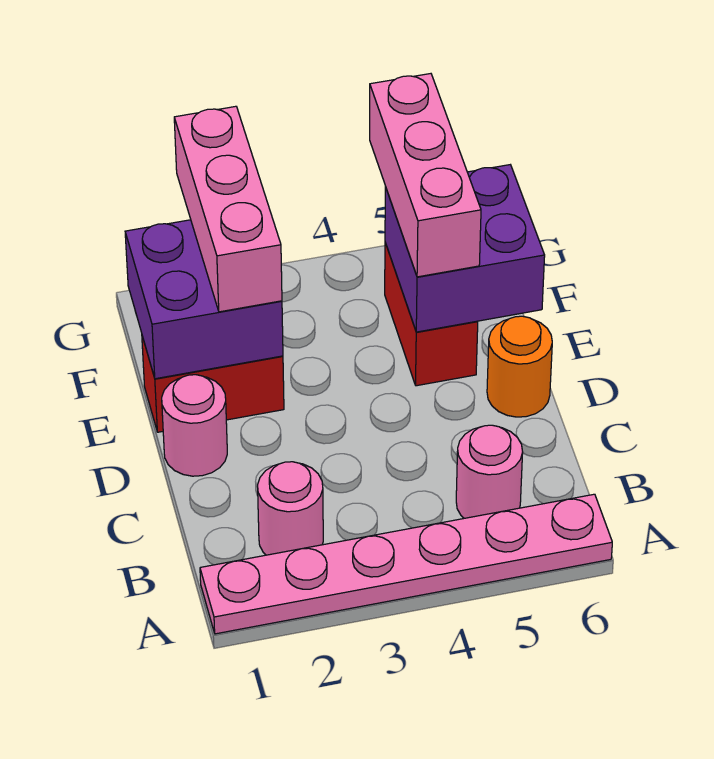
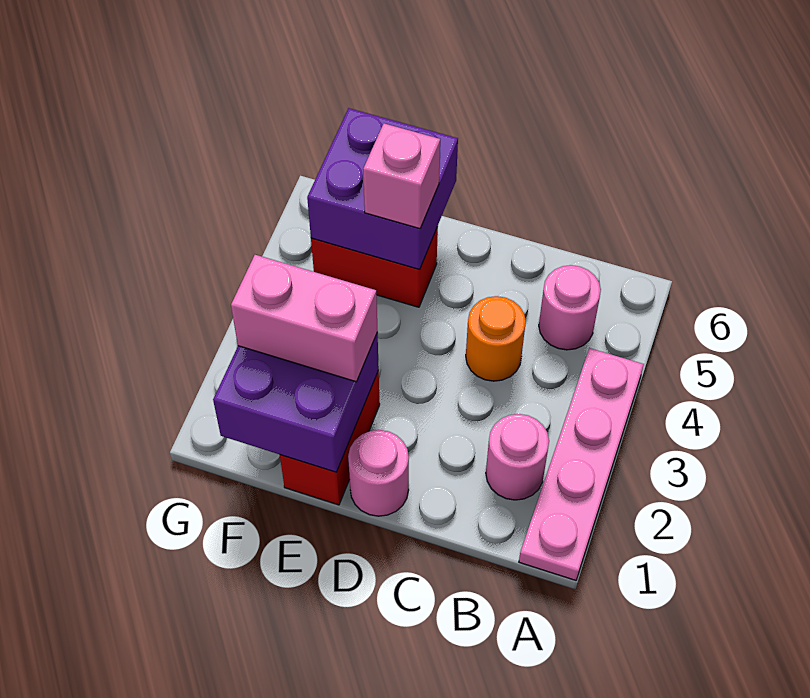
pink plate A1:A6 level 1 -> pink plate A1:A4 level 1
orange round brick D6 level 1 -> orange round brick C4 level 1
pink brick E2:G2 level 3 -> pink brick E2:F2 level 3
pink brick E5:G5 level 3 -> pink brick E5 level 3

